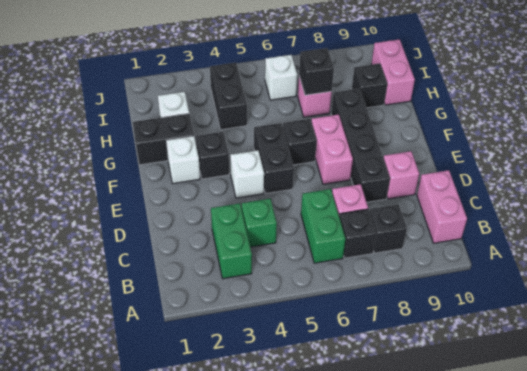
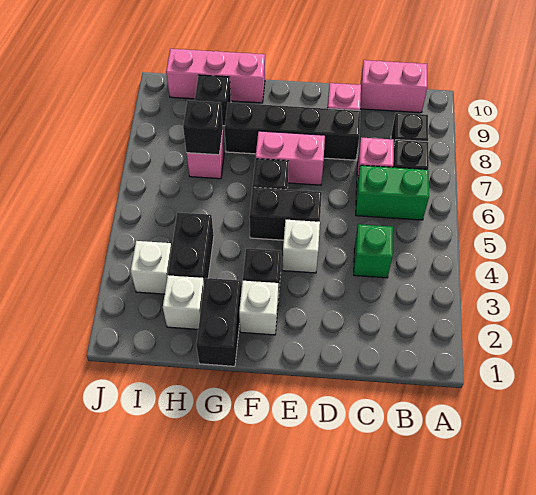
green brick B3:C3 level 1 -> none
black brick H4:I4 level 1 -> black brick H3:H4 level 1
pink brick H10:I10 level 1 -> pink brick G10:I10 level 1
white brick I6 level 1 -> white brick I3 level 1

